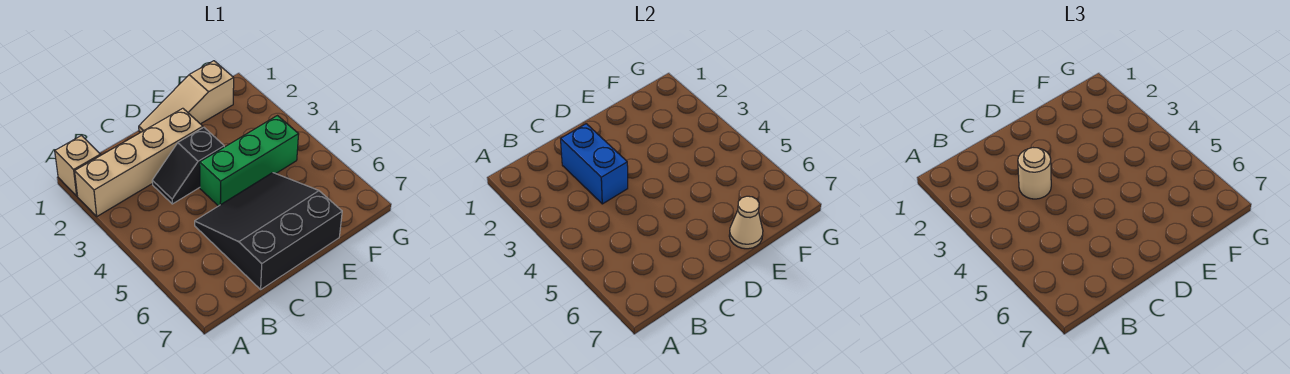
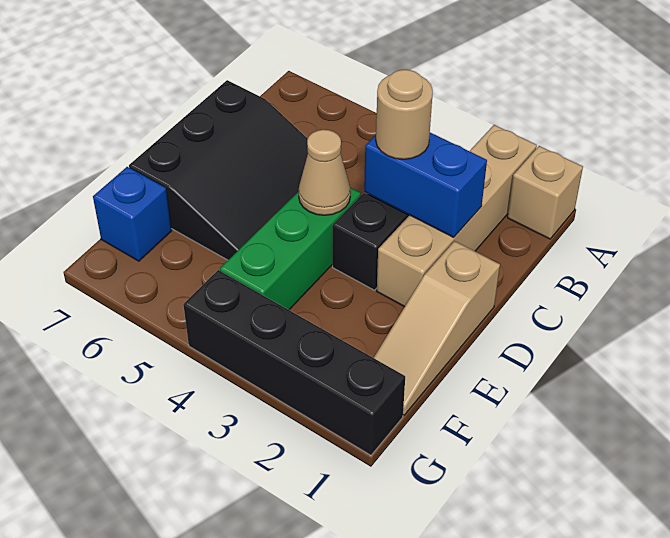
tan slope D1:F1 level 1 top F -> tan slope D1:F1 level 1 top D
tan cone E7 level 2 -> tan cone D4 level 2
none -> blue brick F7 level 1
none -> black brick G1:G4 level 1

